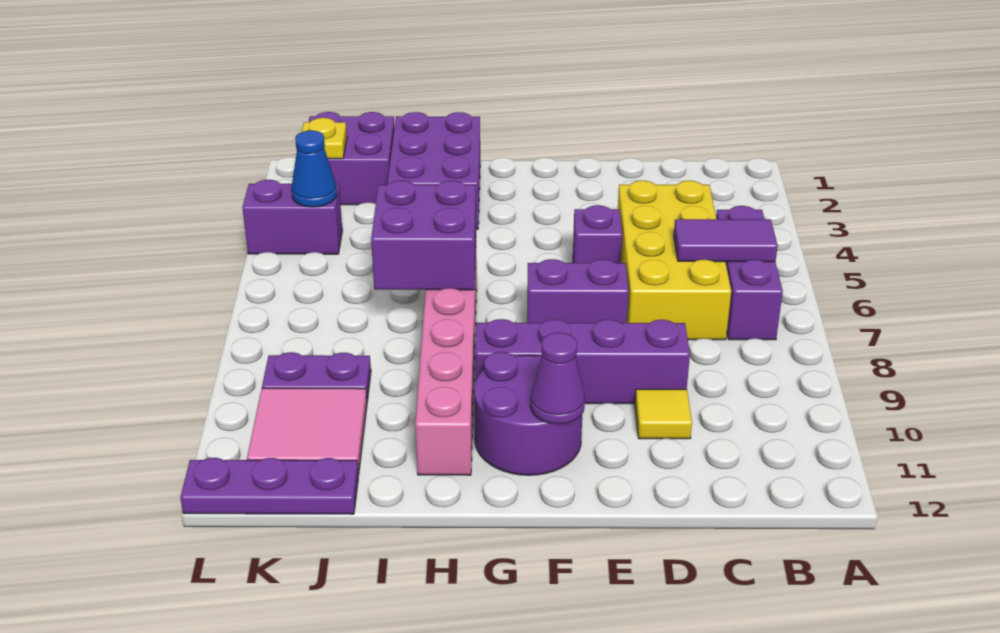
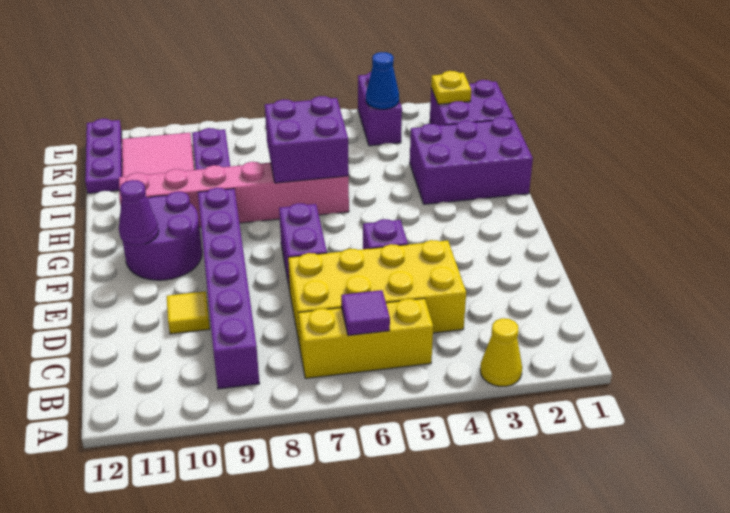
none -> yellow cone A3 level 1
purple brick B5:B7 level 1 -> yellow brick B5:B7 level 1
purple tile B6:C6 level 2 -> purple tile B6 level 2
purple brick D9:G9 level 1 -> purple brick B9:G9 level 1

